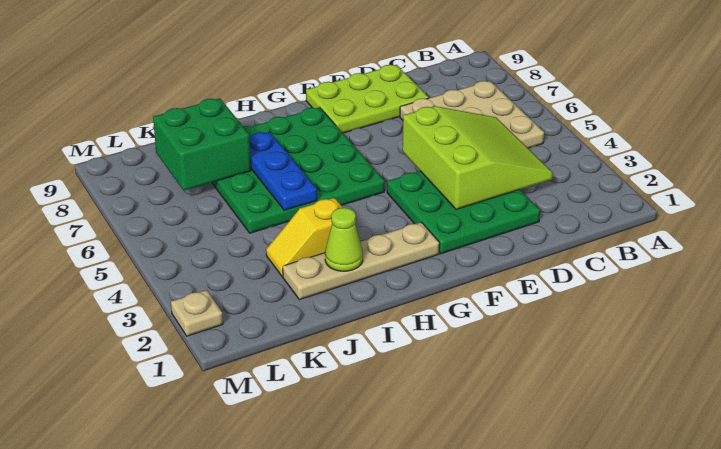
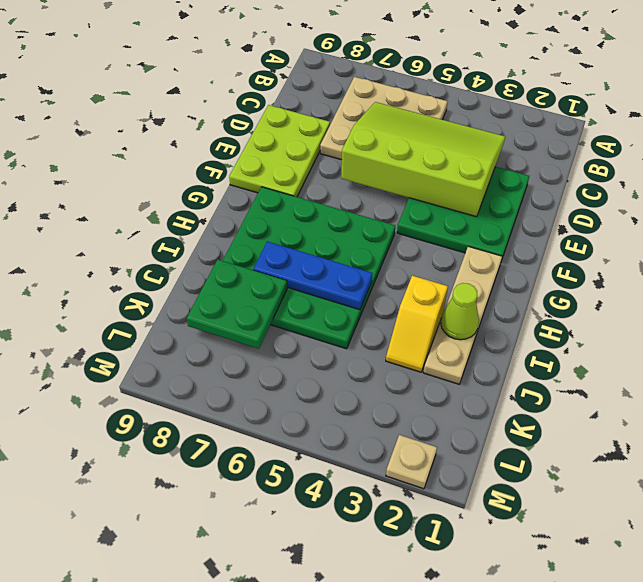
lime slope C3:E5 level 2 top E -> lime slope C3:E6 level 2 top E
green brick J7:K8 level 2 -> green plate J7:K8 level 2

